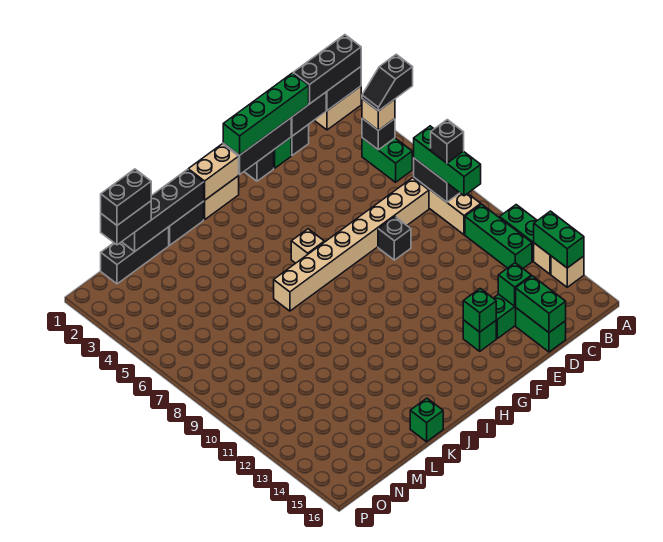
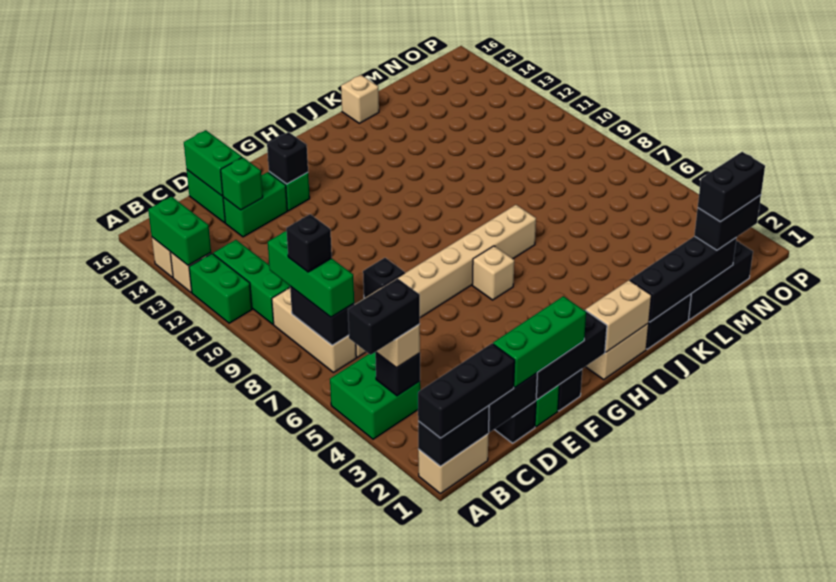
black slope A4:B4 level 4 top A -> black brick A4:B4 level 4
green brick B4:B5 level 1 -> green brick A4:B5 level 1
green brick D1:G1 level 3 -> green brick D1:F1 level 3
green brick F14 level 2 -> black brick F14 level 2
green brick K16 level 1 -> tan brick K16 level 1

